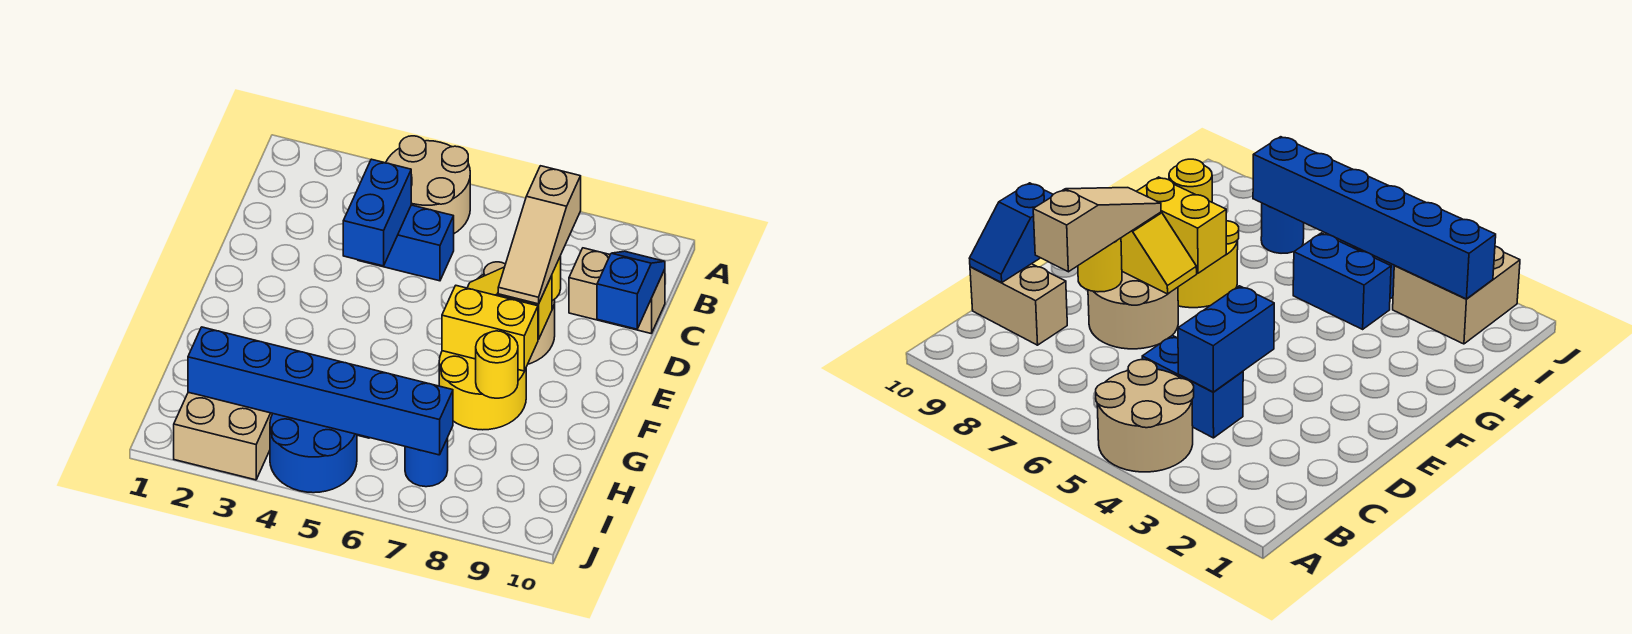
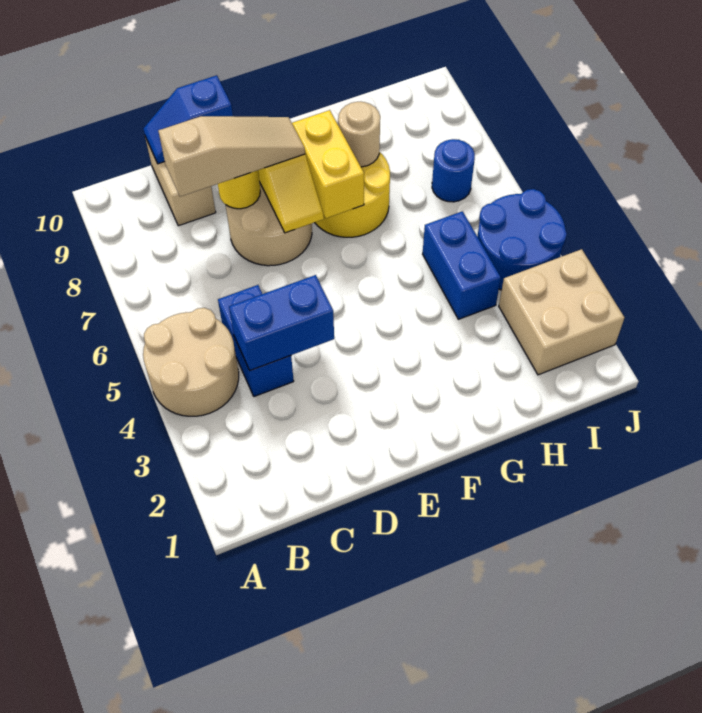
yellow round brick G8 level 2 -> tan round brick G8 level 2
blue brick I2:I7 level 2 -> none

